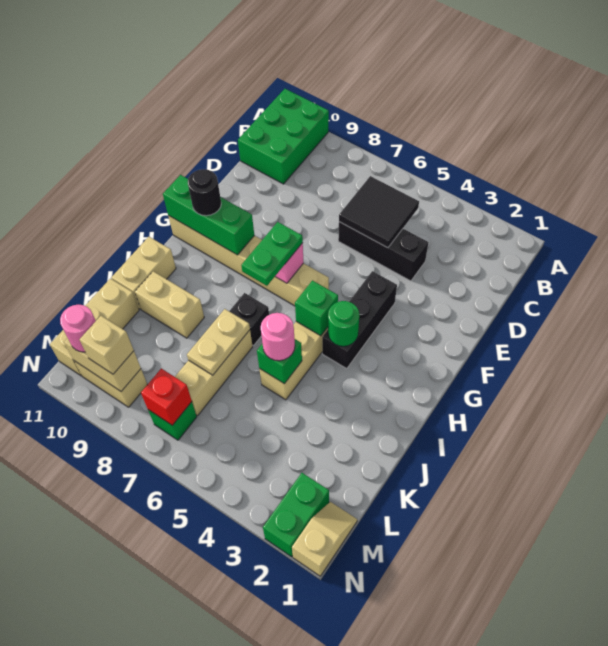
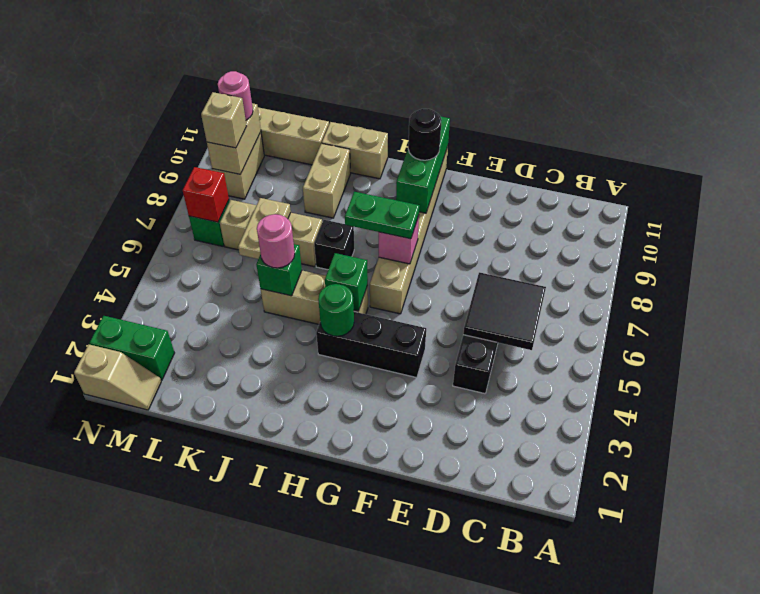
green brick A10:C11 level 1 -> none
tan plate J7:K7 level 2 -> tan plate K6:K7 level 2

